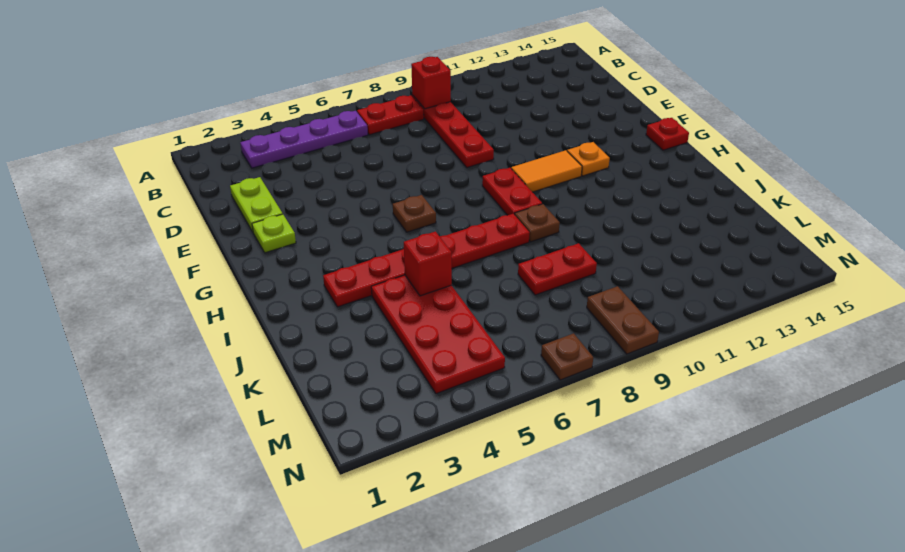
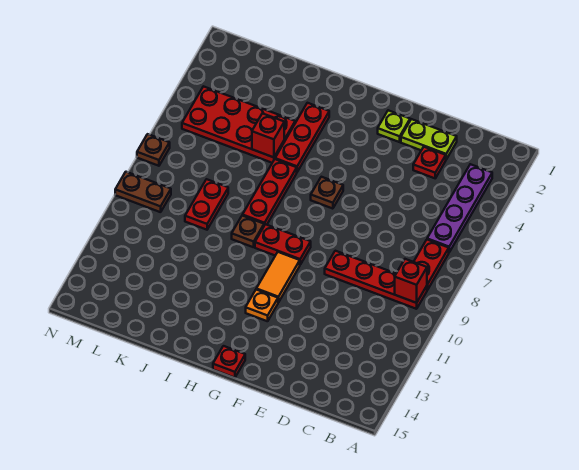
none -> red plate D3 level 1

